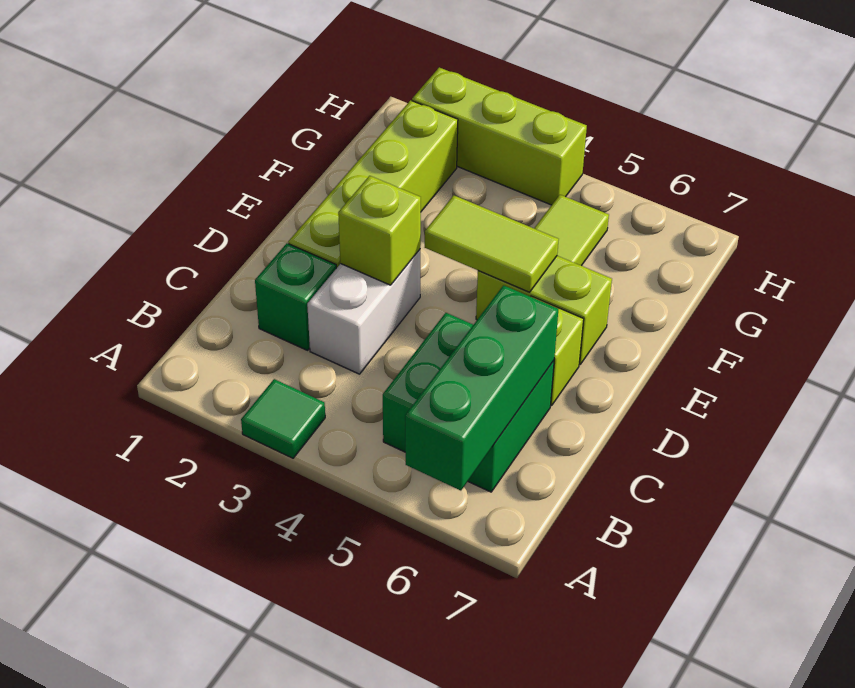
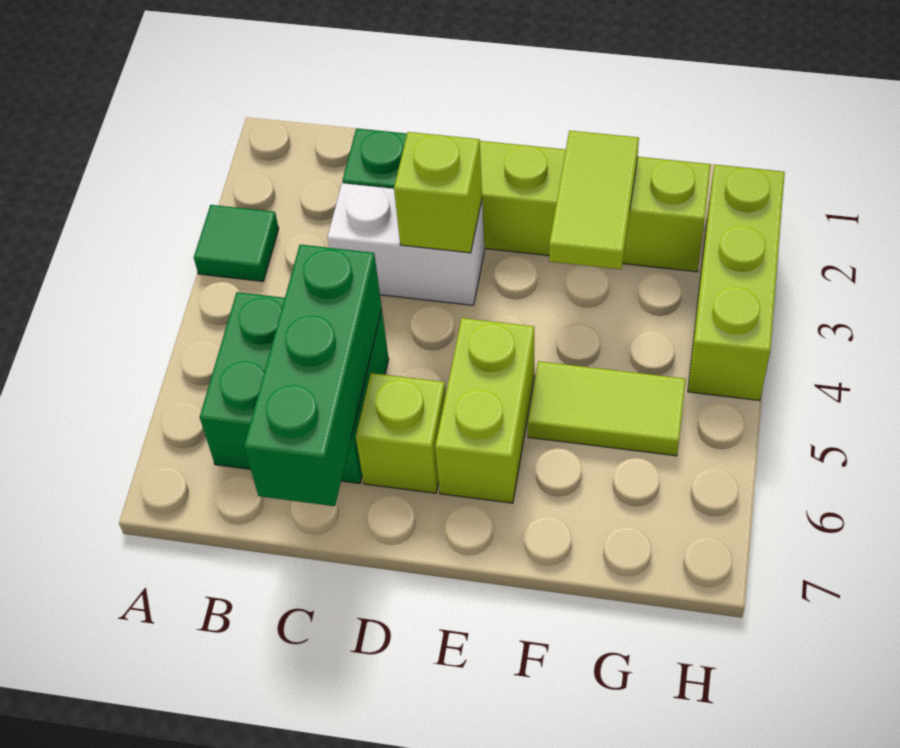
green brick A6:C6 level 2 -> green brick C5:C7 level 2
lime tile E4:E5 level 2 -> lime tile F2:F3 level 2

